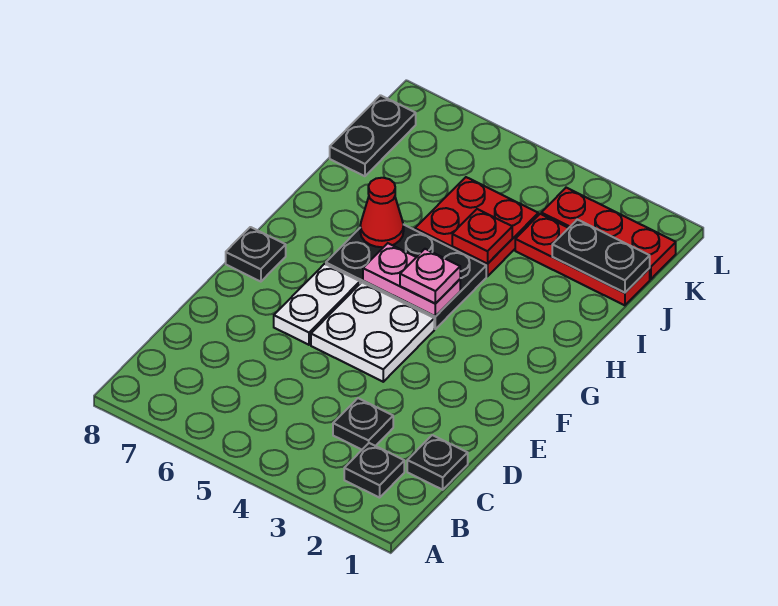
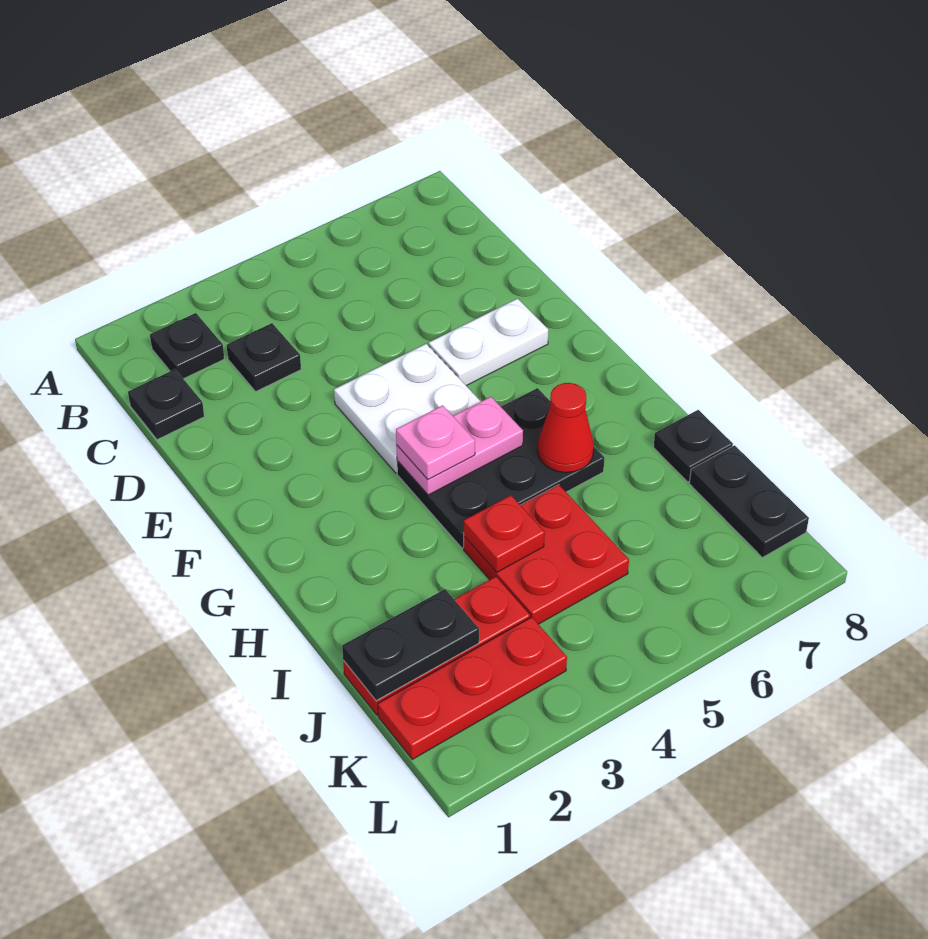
white plate E6:F6 level 1 -> white plate E6:E7 level 1
black plate F8 level 1 -> black plate I8 level 1

